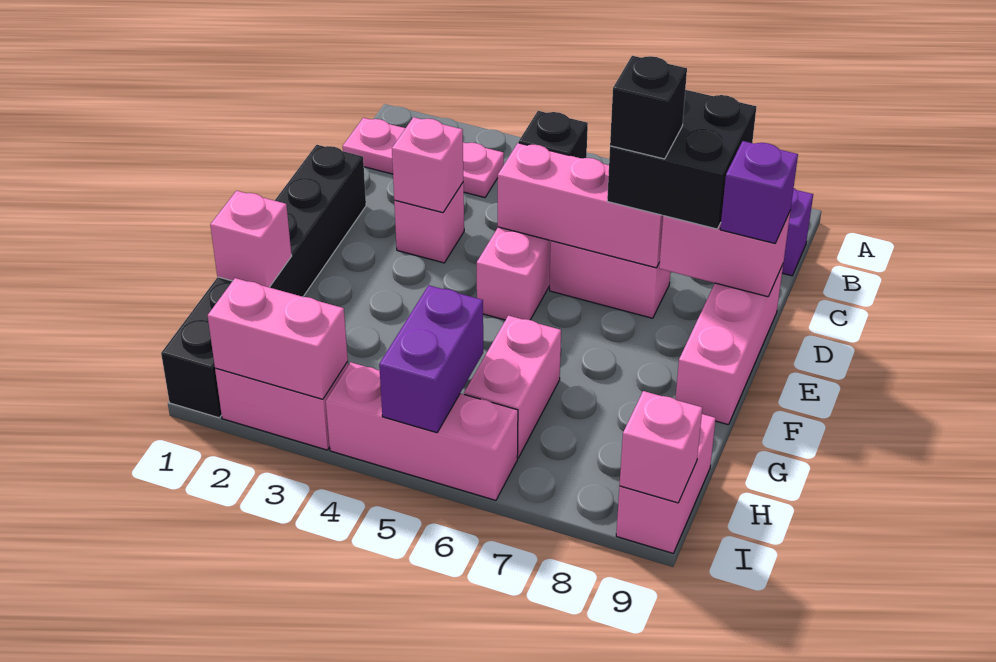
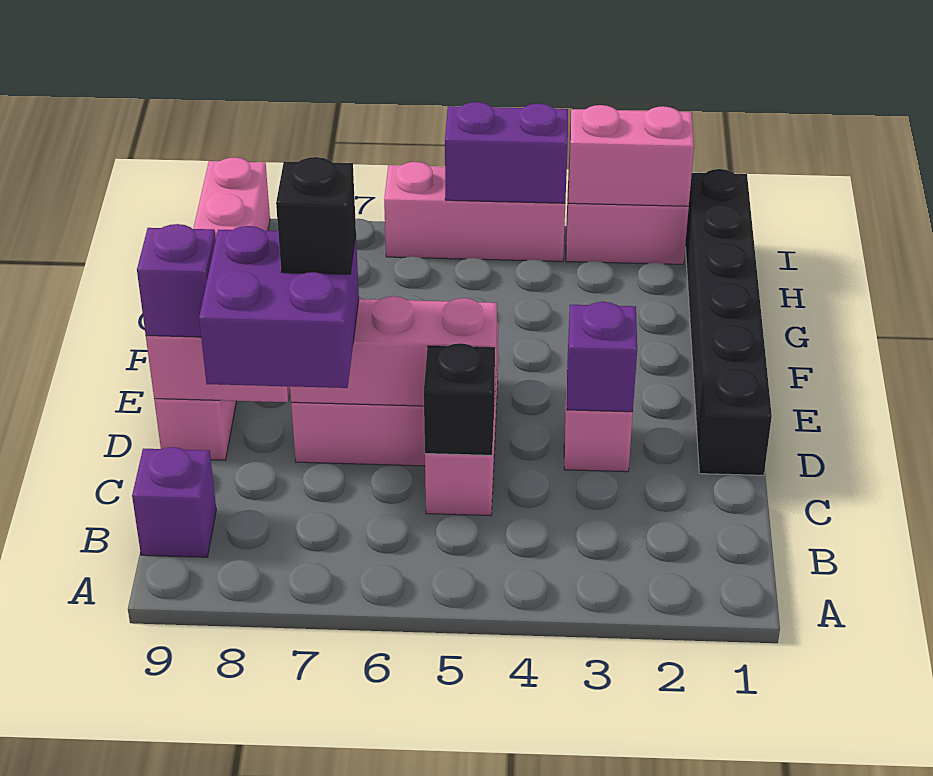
pink plate B1:B3 level 1 -> none
black brick C7:D8 level 3 -> purple brick C7:D8 level 3
pink brick D3 level 2 -> purple brick D3 level 2
pink brick G1 level 2 -> none
pink brick G6:H6 level 1 -> none
purple brick H5:I5 level 2 -> purple brick I4:I5 level 2
pink brick I9 level 2 -> none

